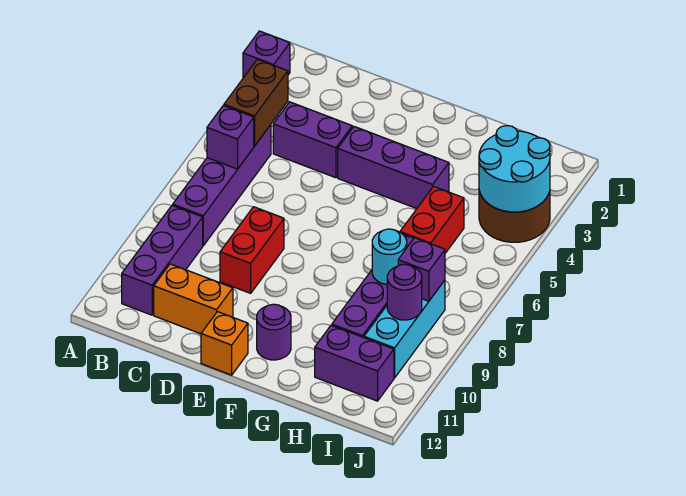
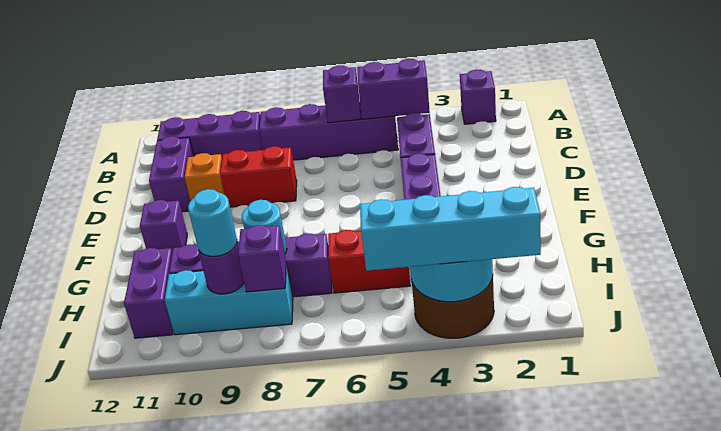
brown brick B4:B5 level 2 -> purple brick B4:B5 level 2
orange brick C11:D11 level 1 -> purple brick C11:D11 level 1
orange brick E12 level 1 -> orange brick D10 level 1
purple round brick F11 level 1 -> purple brick F11 level 1
none -> cyan round brick I9 level 3
none -> cyan brick J2:J5 level 3

